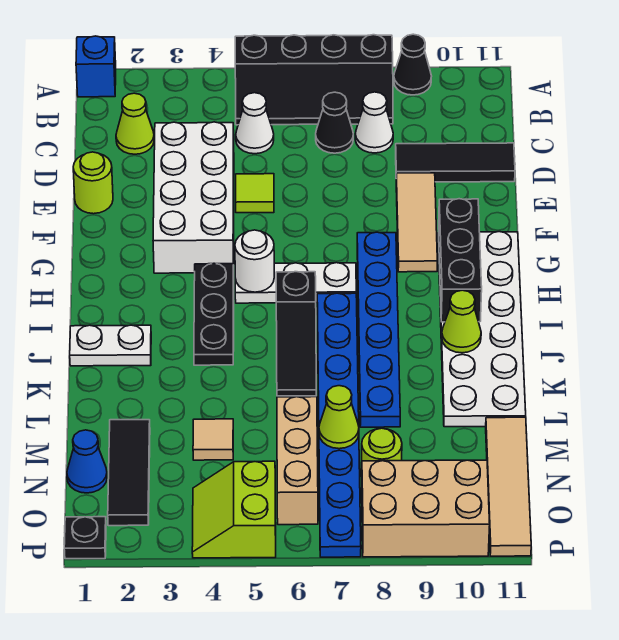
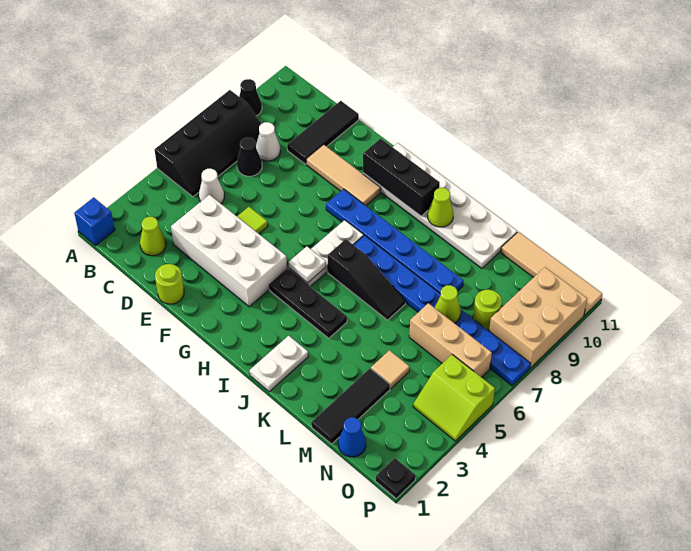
white round brick H5 level 2 -> white plate H5 level 2
black tile M2:O2 level 1 -> black tile M1:M3 level 1

